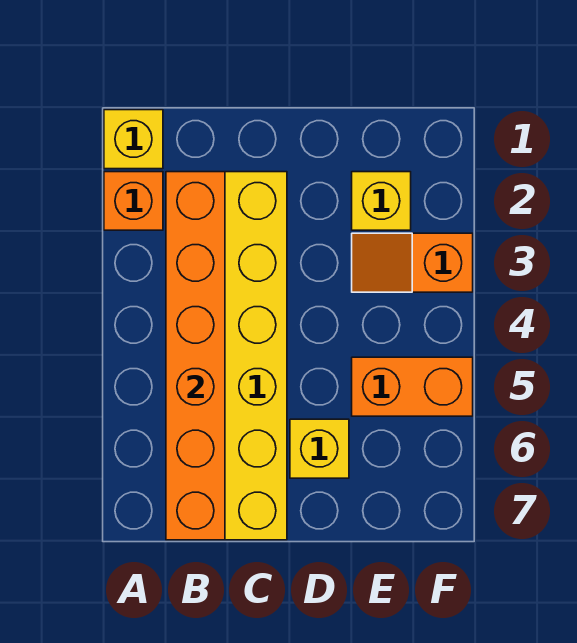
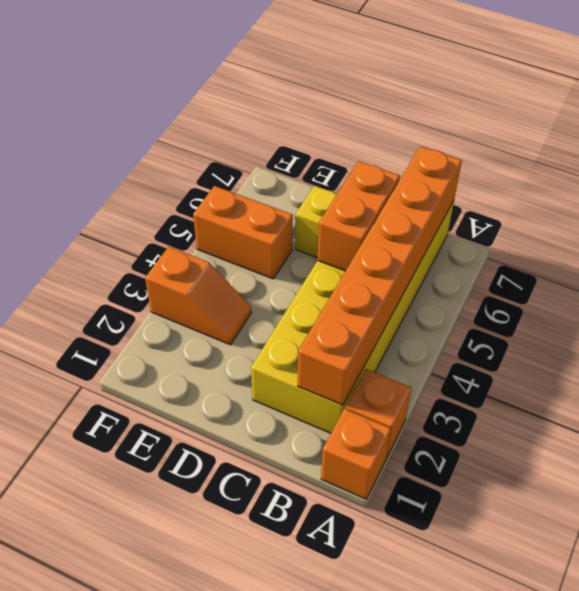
yellow brick A1 level 1 -> orange brick A1 level 1
none -> orange brick C5:C6 level 2
yellow brick E2 level 1 -> none

